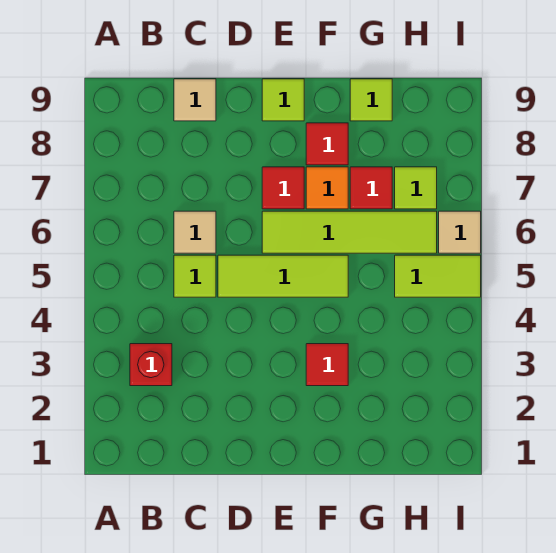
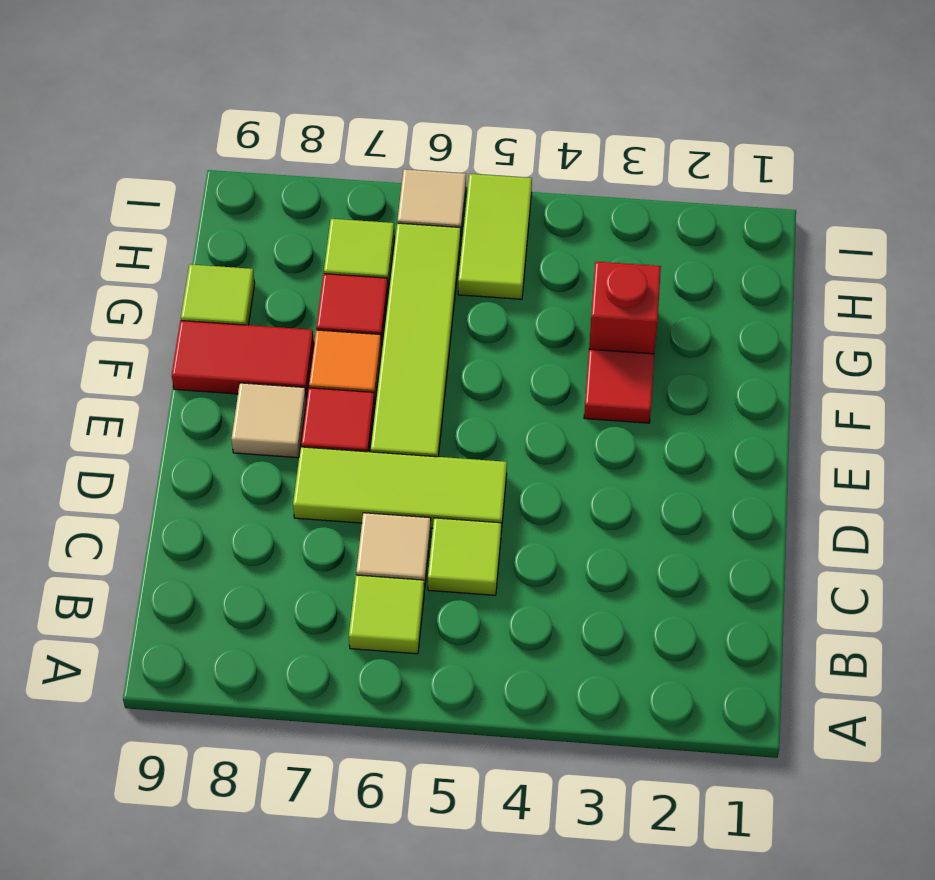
red brick B3 level 1 -> red brick G3 level 1
tan tile C9 level 1 -> tan tile E8 level 1
lime tile D5:F5 level 1 -> lime tile D5:D7 level 1
lime tile E9 level 1 -> lime tile B6 level 1
red tile F8 level 1 -> red tile F8:F9 level 1

